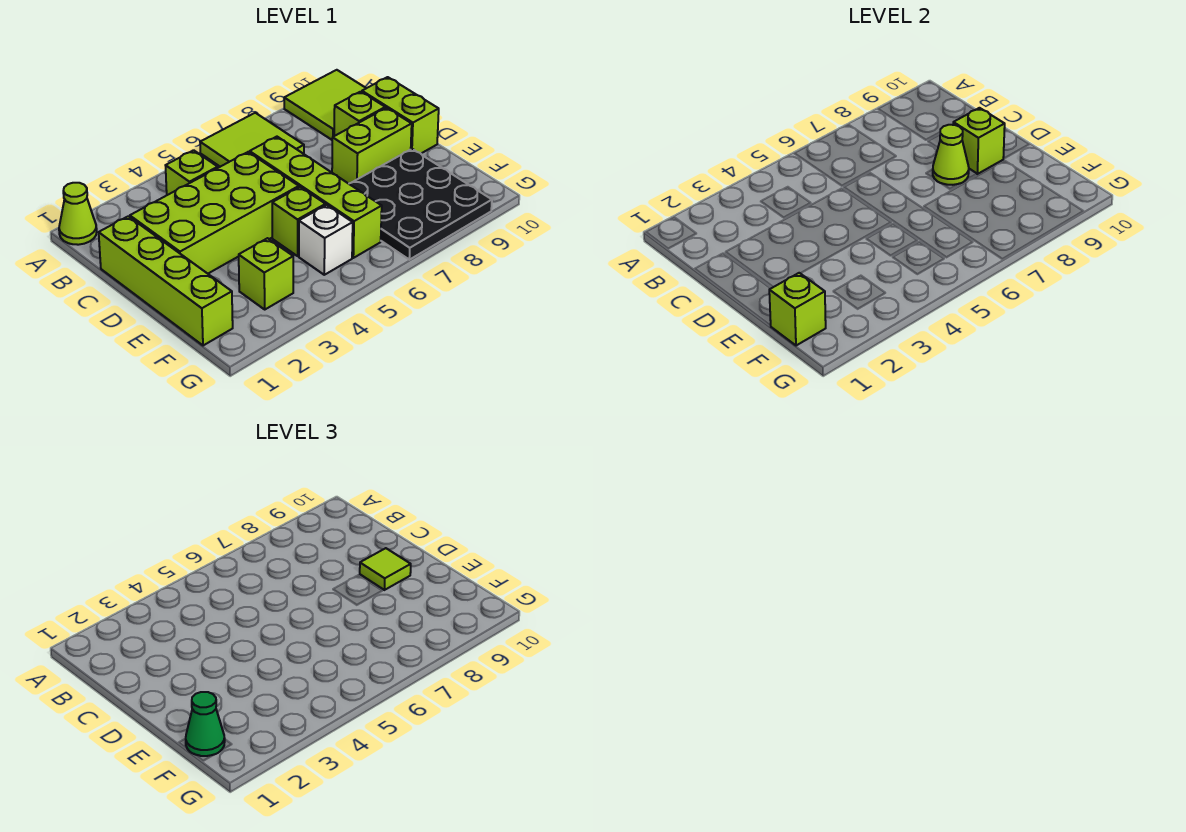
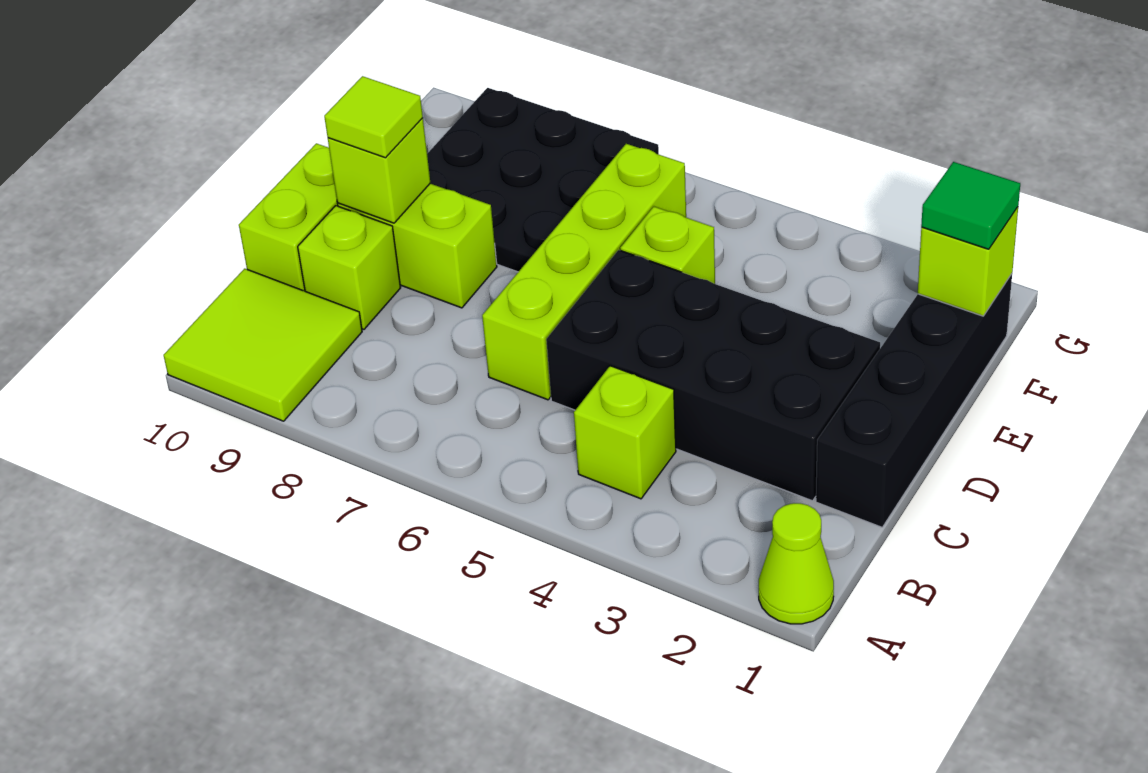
lime tile A6:B7 level 1 -> none
lime brick C1:F1 level 1 -> black brick C1:F1 level 1
lime brick C2:D5 level 1 -> black brick C2:D5 level 1
lime cone D8 level 2 -> none
green cone F1 level 3 -> green tile F1 level 3
lime brick F3 level 1 -> none
white brick F5 level 1 -> none

